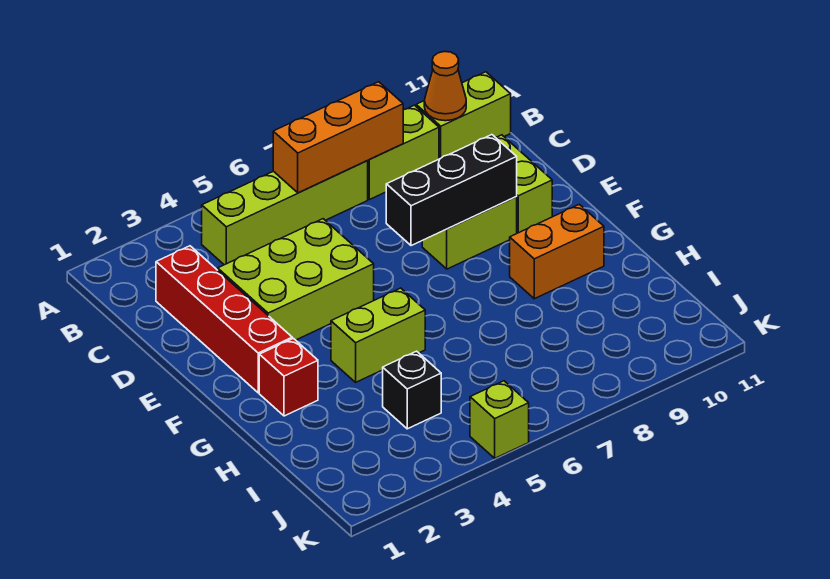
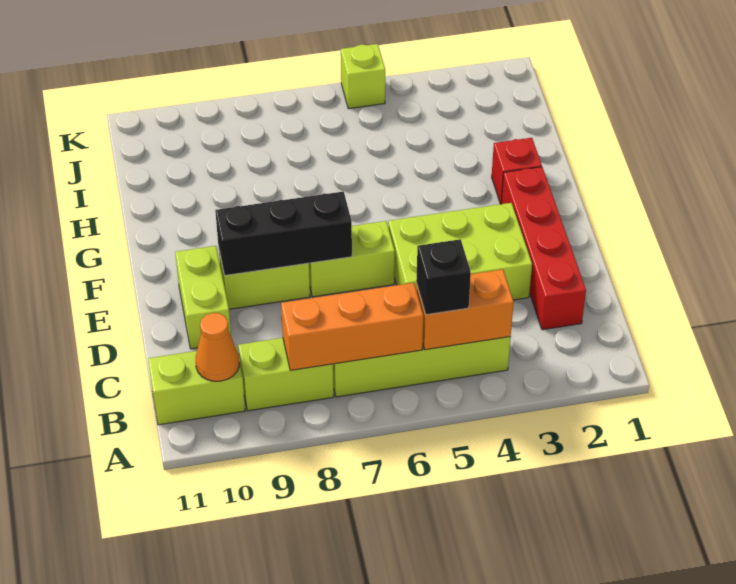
lime brick G4:G5 level 1 -> lime brick E6:E7 level 1
orange brick G9:G10 level 1 -> orange brick B4:B5 level 2
black brick I4 level 1 -> black brick B5 level 3

